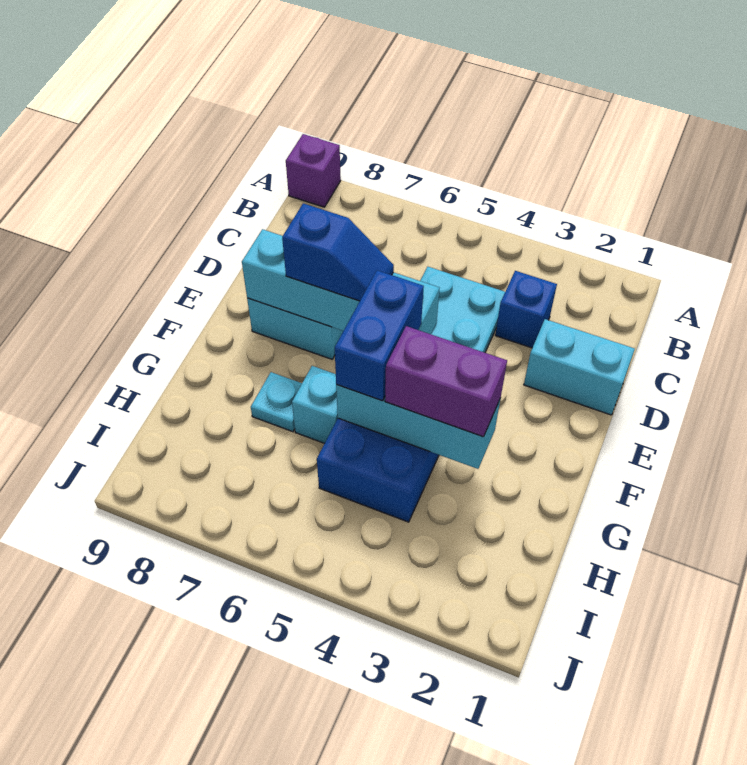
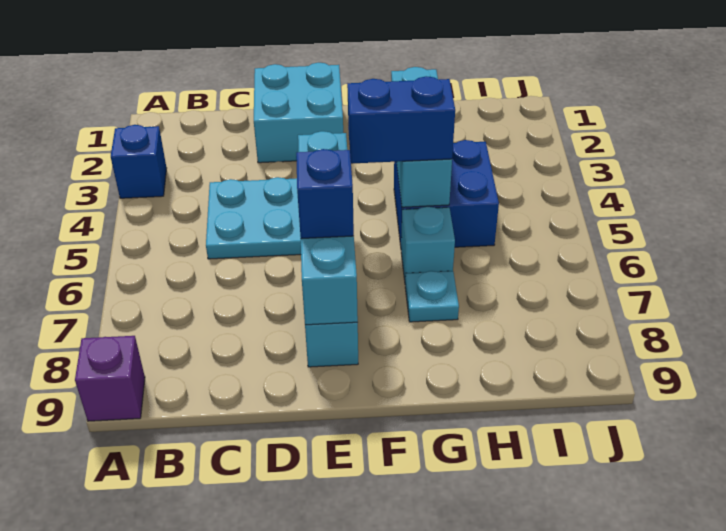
blue brick C3 level 1 -> blue brick A3 level 1
cyan brick D1:D2 level 1 -> cyan brick D1:E2 level 1
purple brick G3:G4 level 3 -> none

